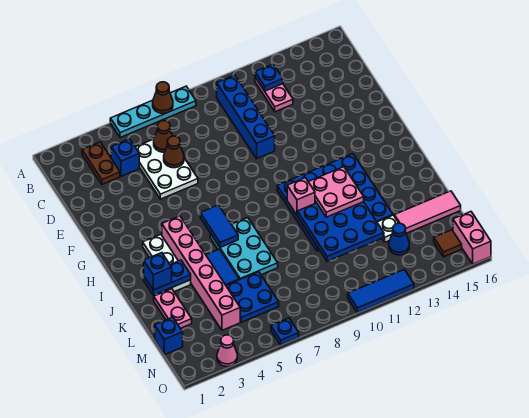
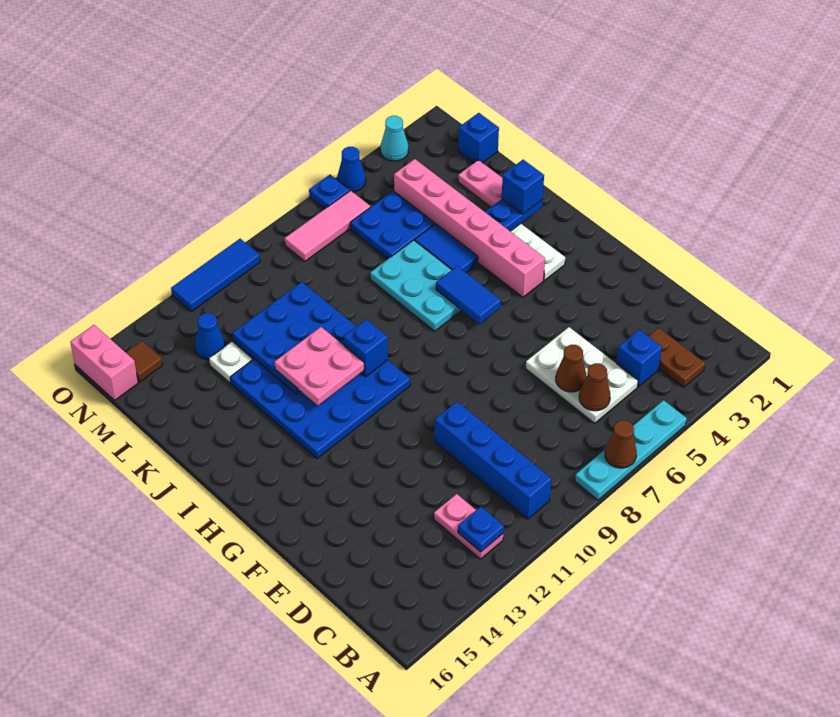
pink brick I10 level 2 -> blue brick I10 level 2
pink tile L14:L16 level 1 -> pink tile N6:N8 level 1
pink cone O3 level 1 -> cyan cone O3 level 1
none -> blue cone O5 level 1

